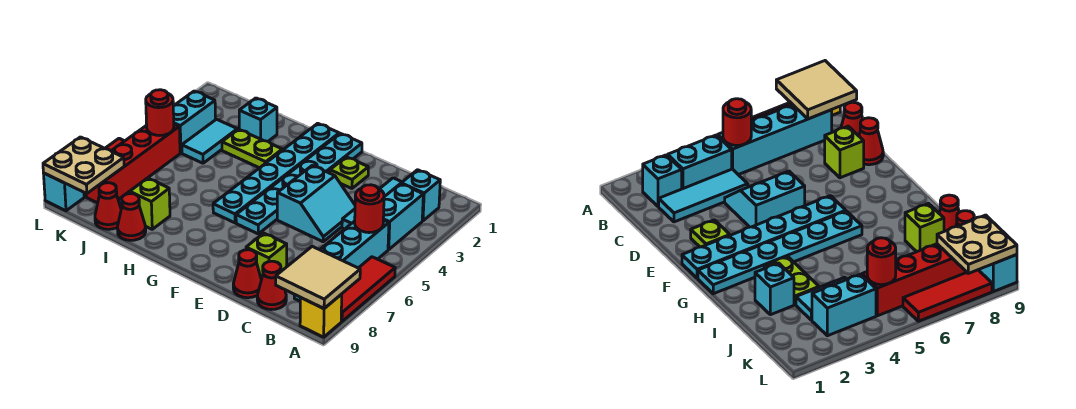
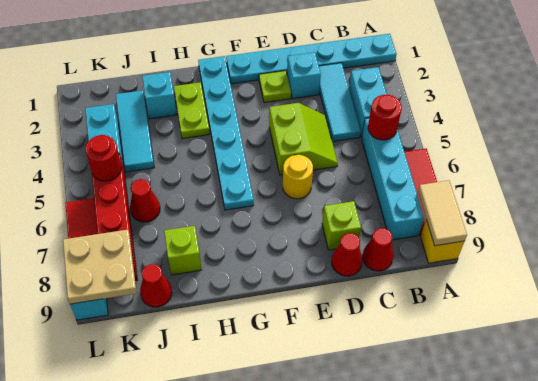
tan tile A8:B9 level 2 -> tan tile A8:A9 level 2
cyan brick B2 level 1 -> cyan brick D2 level 1
cyan slope D4:E5 level 1 top E -> lime slope D4:E5 level 1 top E
none -> yellow round brick E6 level 1
cyan plate F1:F6 level 1 -> cyan plate A1:F1 level 1
lime plate H3:I3 level 1 -> lime plate H2:H3 level 1
red cone I9 level 1 -> red cone J6 level 1
cyan tile J3:J4 level 1 -> cyan tile J2:J4 level 1

